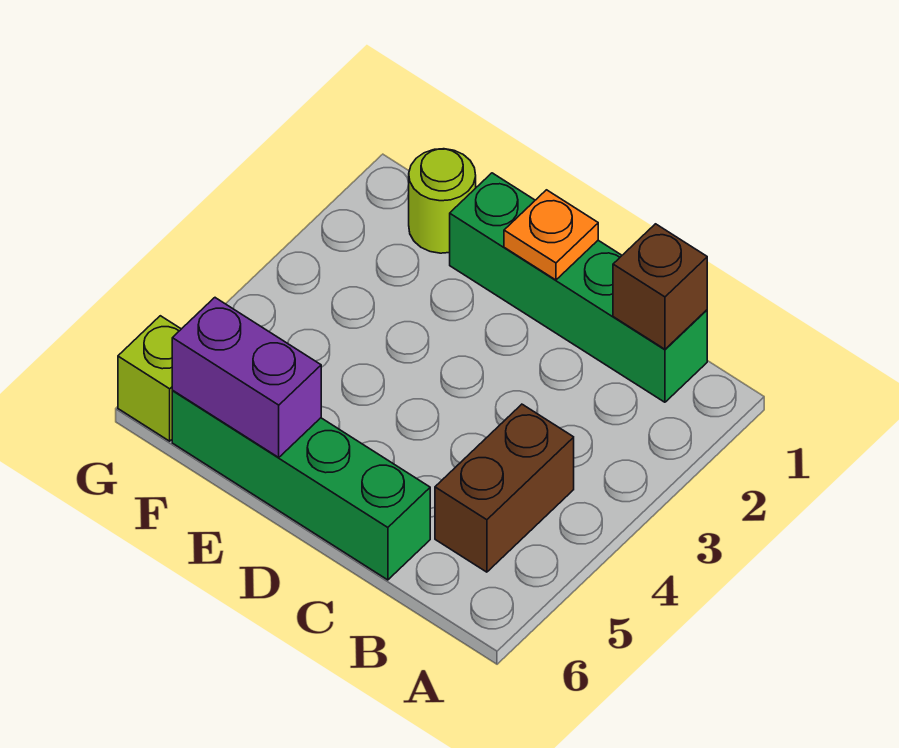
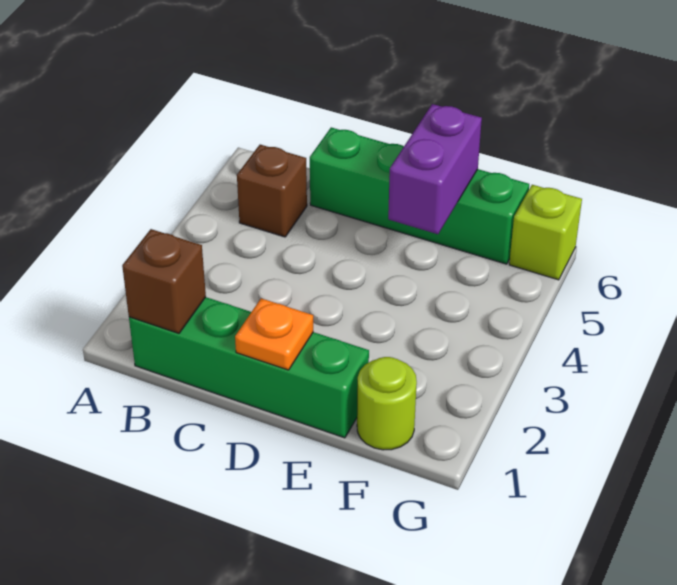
brown brick B4:B5 level 1 -> brown brick B5 level 1
purple brick E6:F6 level 2 -> purple brick E5:E6 level 2

